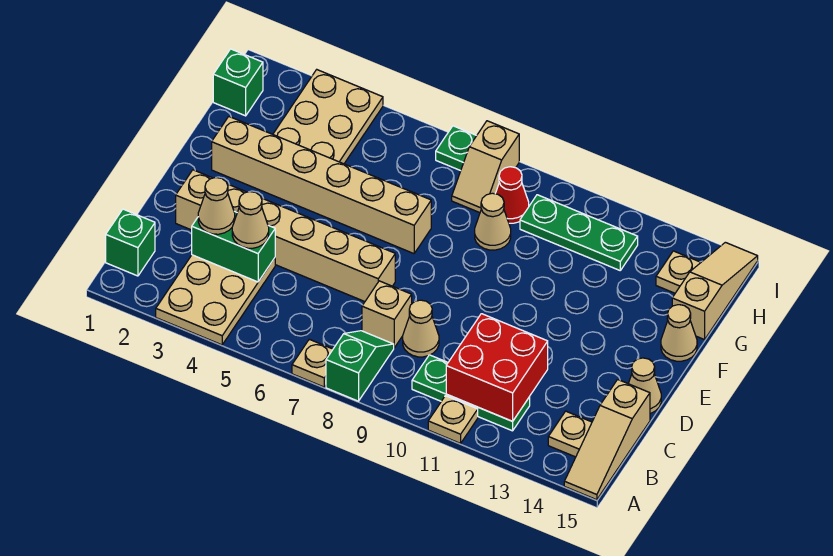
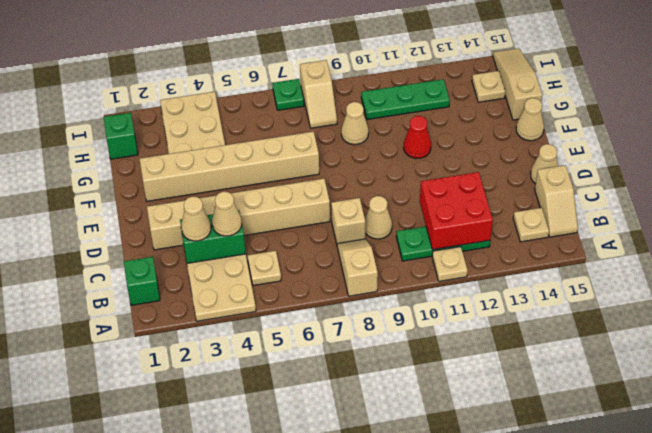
tan plate A7 level 1 -> tan plate B5 level 1
green slope A8:B8 level 1 top A -> tan slope A8:B8 level 1 top A
tan slope A15:C15 level 1 top C -> tan slope B15:C15 level 1 top C
red cone H9 level 1 -> red cone F11 level 1

